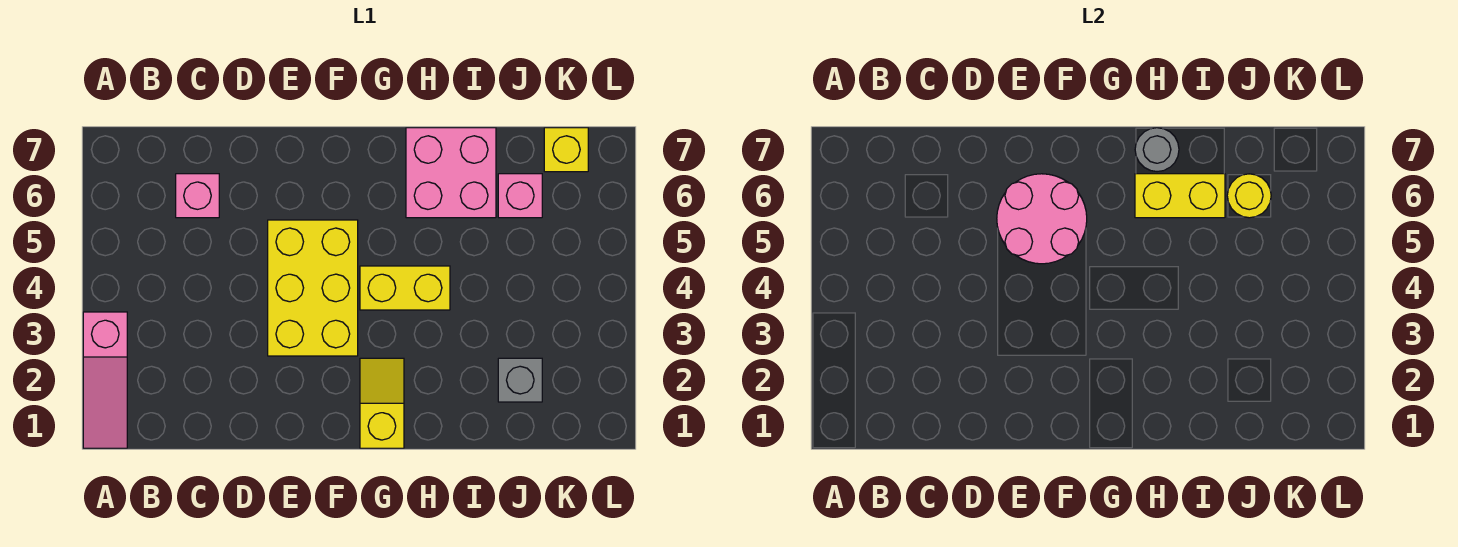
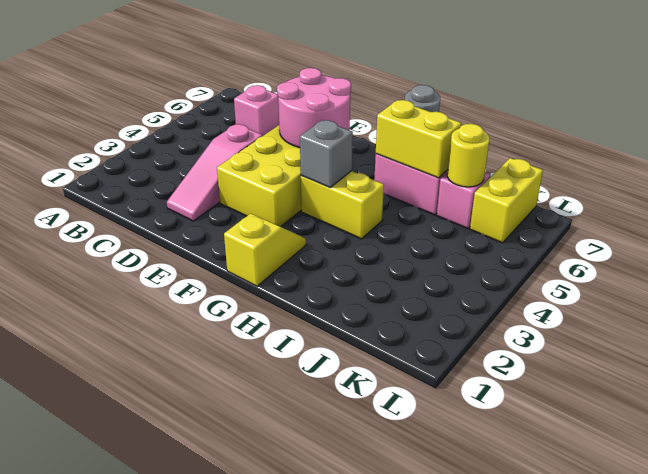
pink slope A1:A3 level 1 top 3 -> pink slope D2:D4 level 1 top 4
grey brick J2 level 1 -> grey brick G4 level 2
yellow brick K7 level 1 -> yellow brick K6:K7 level 1

